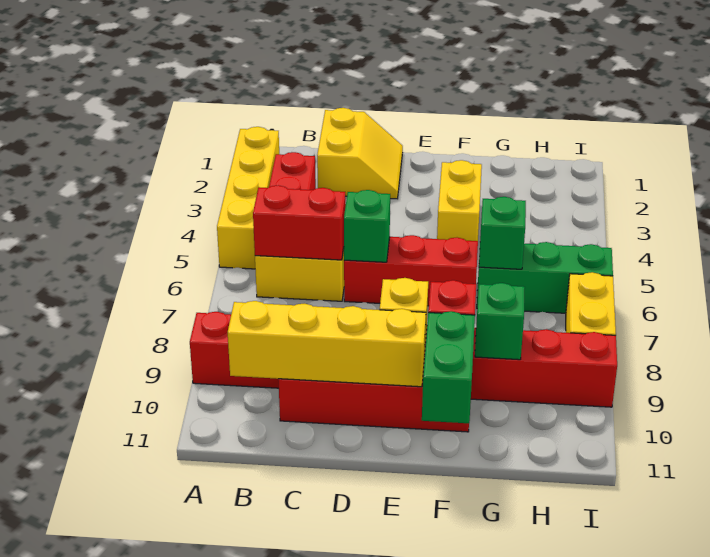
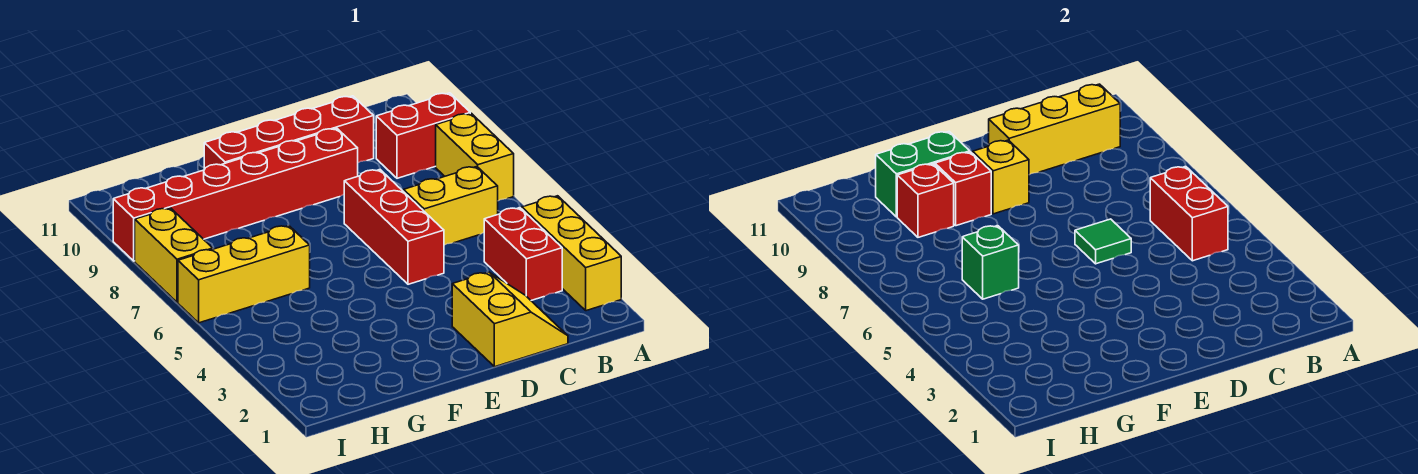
yellow brick A2:A5 level 1 -> yellow brick A2:A4 level 1
red brick B6:C6 level 2 -> red brick B5:B6 level 2
yellow brick B10:E10 level 2 -> yellow brick B10:D10 level 2
yellow slope C1:D2 level 1 top C -> yellow slope C1:D2 level 1 top D
red brick D6:F6 level 1 -> red brick D5:D7 level 1
green brick D6 level 2 -> green tile D6 level 2
yellow brick F3:F4 level 1 -> yellow brick A7:A8 level 1
green brick F10:F11 level 2 -> green brick F10:G10 level 2
green brick G6:I6 level 1 -> yellow brick G6:I6 level 1
green brick G9 level 2 -> red brick G9 level 2

